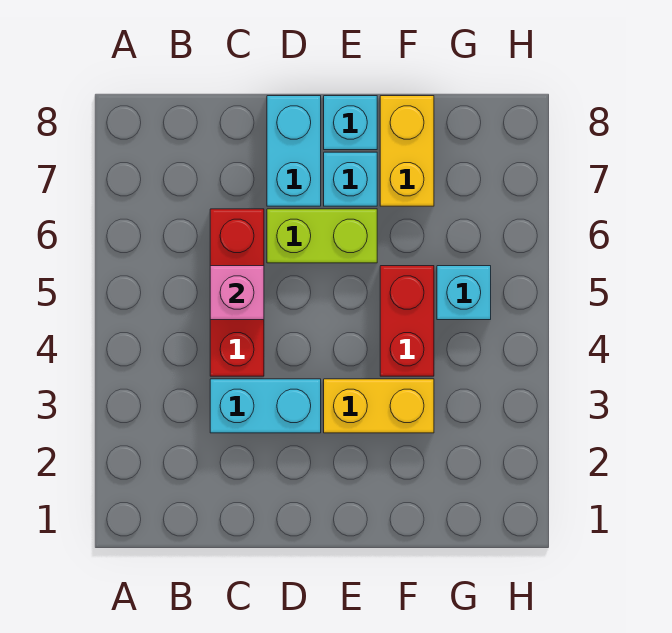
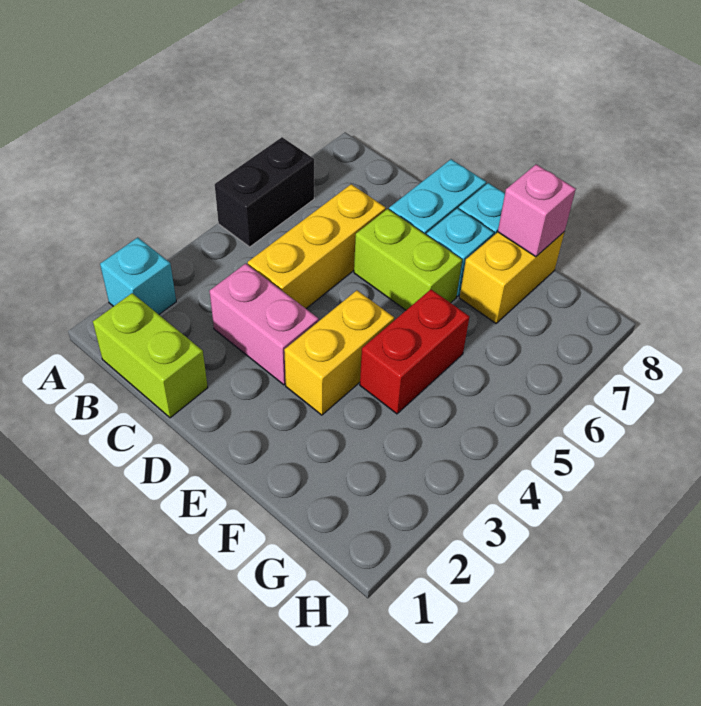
none -> black brick A5:A6 level 1
none -> lime brick B1:C1 level 1
cyan brick C3:D3 level 1 -> pink brick C3:D3 level 1
red brick C4:C6 level 1 -> yellow brick C4:C6 level 1
pink brick C5 level 2 -> pink brick F8 level 2
yellow brick E3:F3 level 1 -> yellow brick E3:E4 level 1
cyan brick G5 level 1 -> cyan brick A2 level 1

